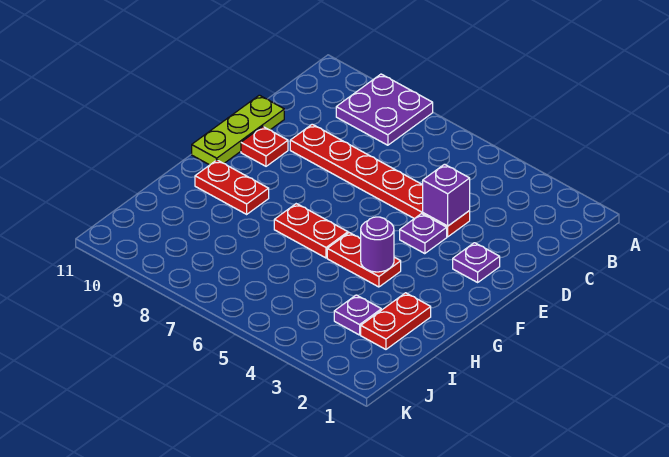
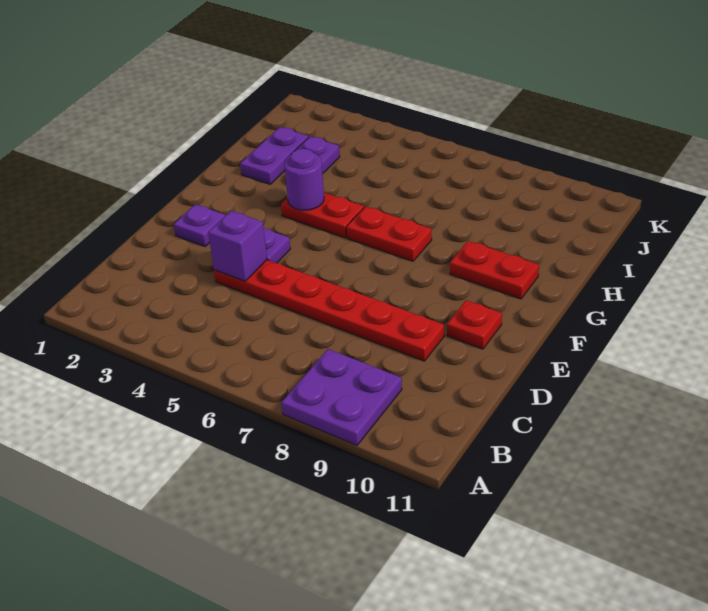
lime plate D11:F11 level 1 -> none
red plate H2:I2 level 1 -> purple plate H2:I2 level 1

